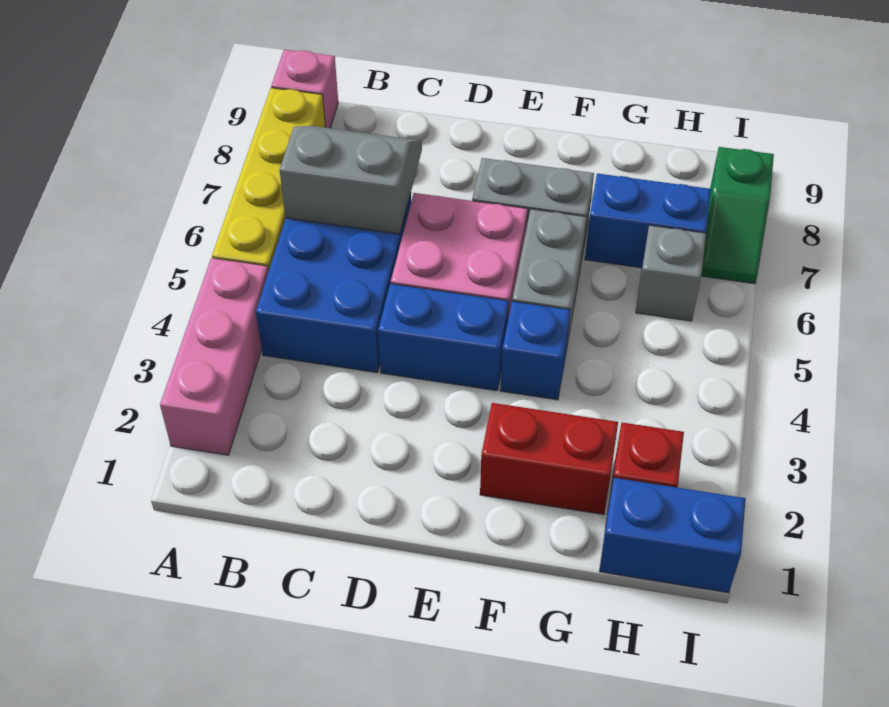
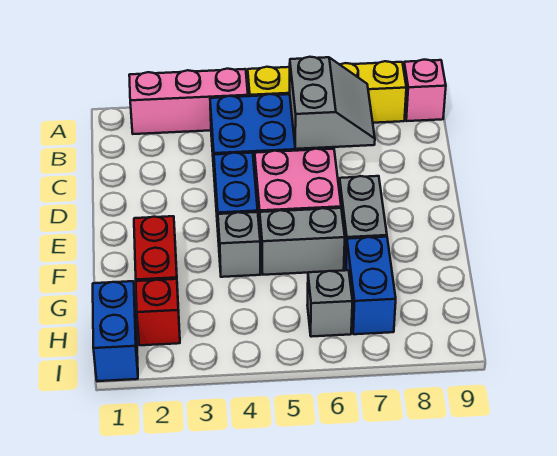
blue brick F4 level 1 -> grey brick F4 level 1
green slope I7:I8 level 1 top 8 -> none

